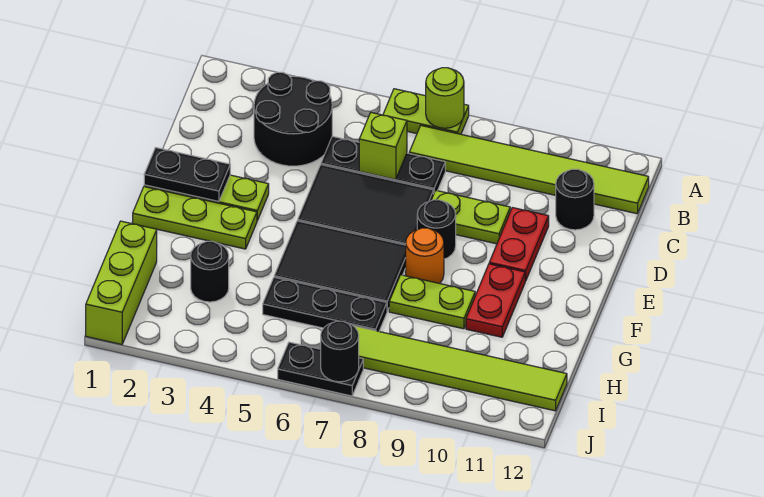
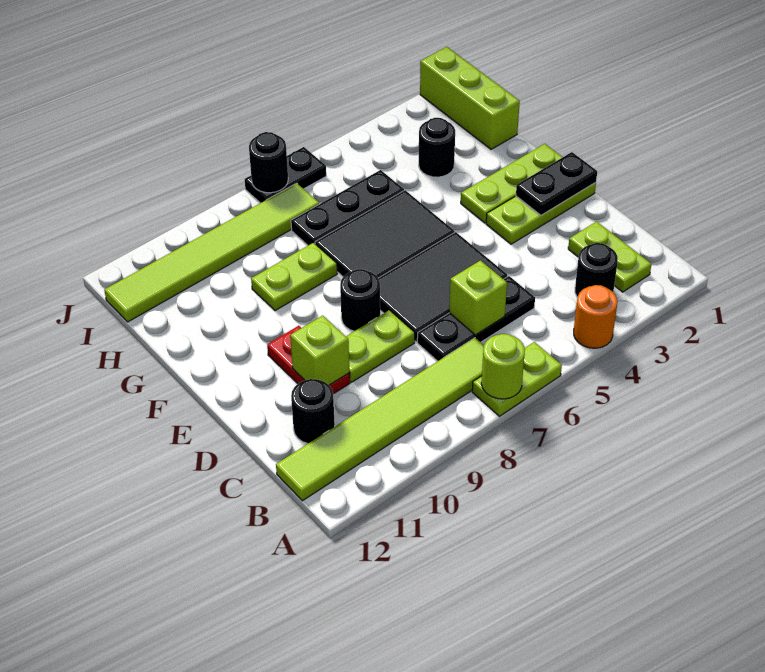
none -> lime plate B2:C2 level 1
black round brick B3:C4 level 1 -> black round brick B3 level 1
none -> lime brick D10 level 2
orange round brick F8 level 1 -> orange round brick A4 level 1
red plate F10:G10 level 1 -> none

